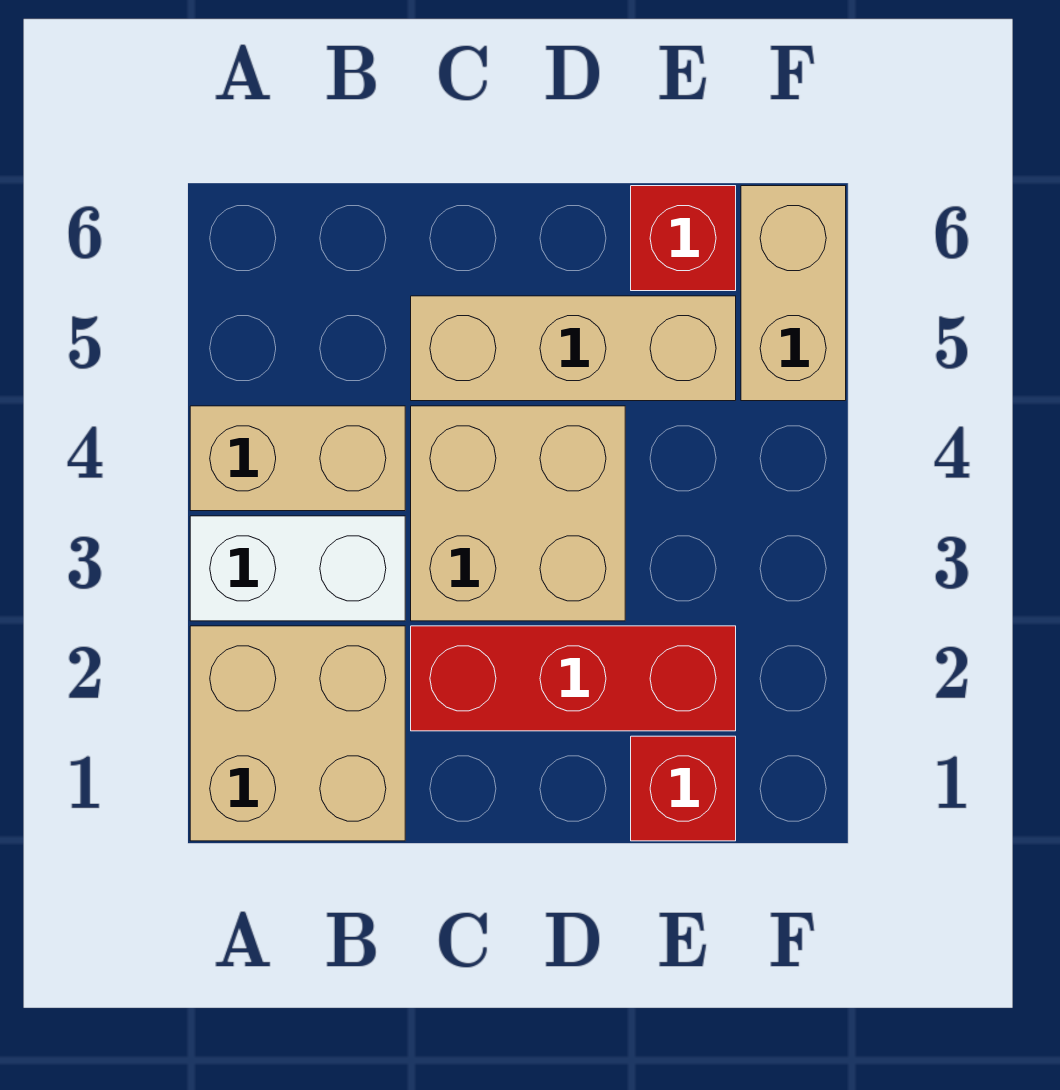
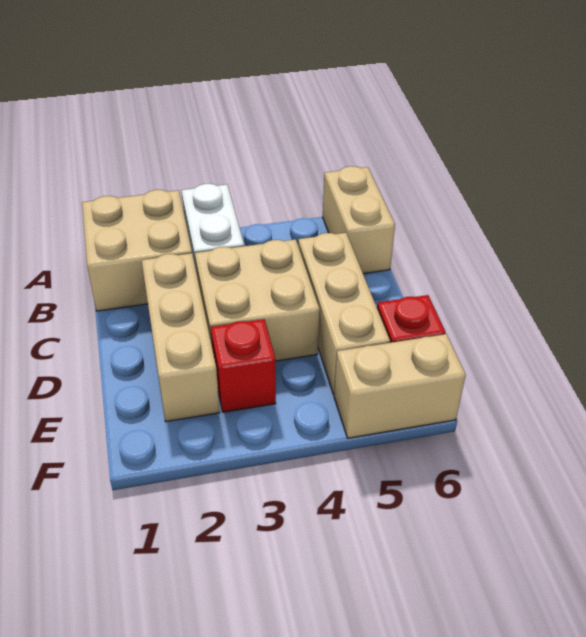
tan brick A4:B4 level 1 -> tan brick A6:B6 level 1
red brick C2:E2 level 1 -> tan brick C2:E2 level 1
red brick E1 level 1 -> red brick E3 level 1

